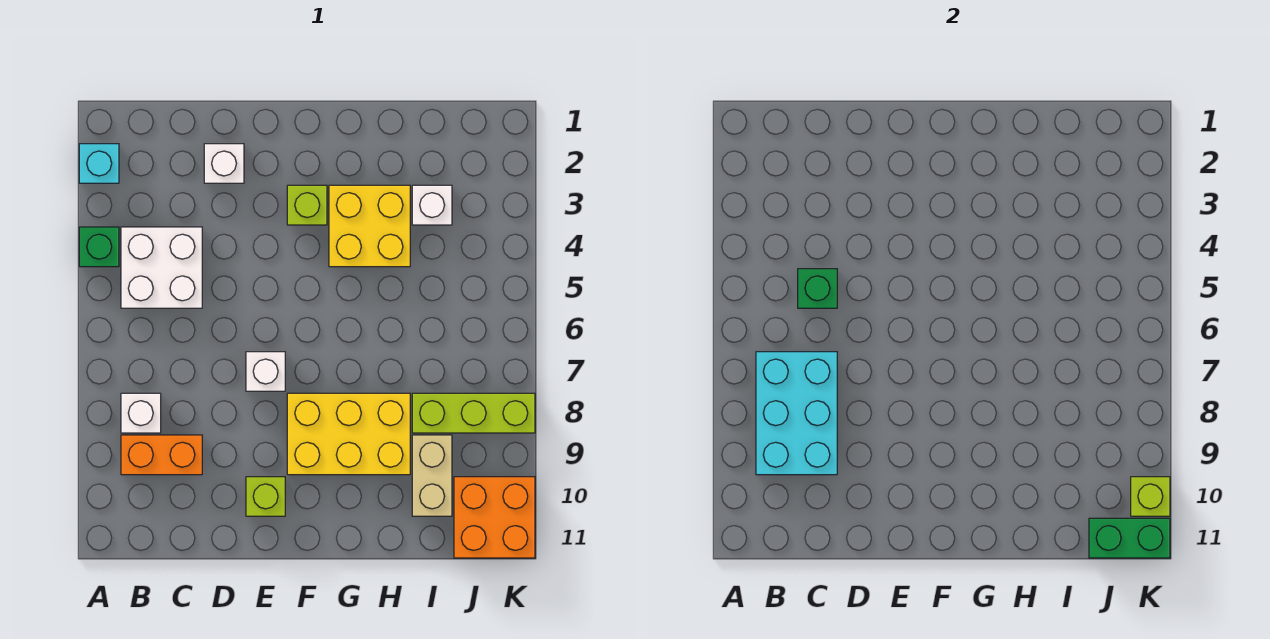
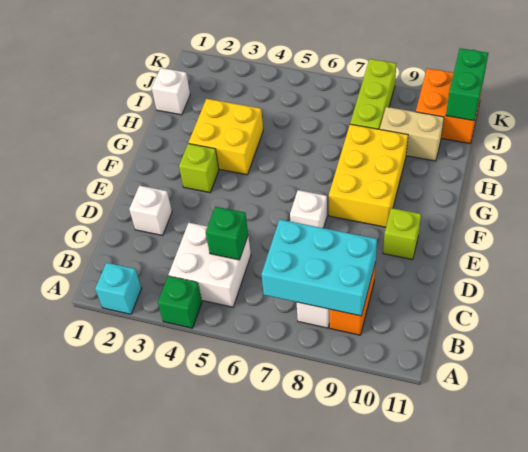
white brick I3 level 1 -> white brick I1 level 1
lime brick K10 level 2 -> none

